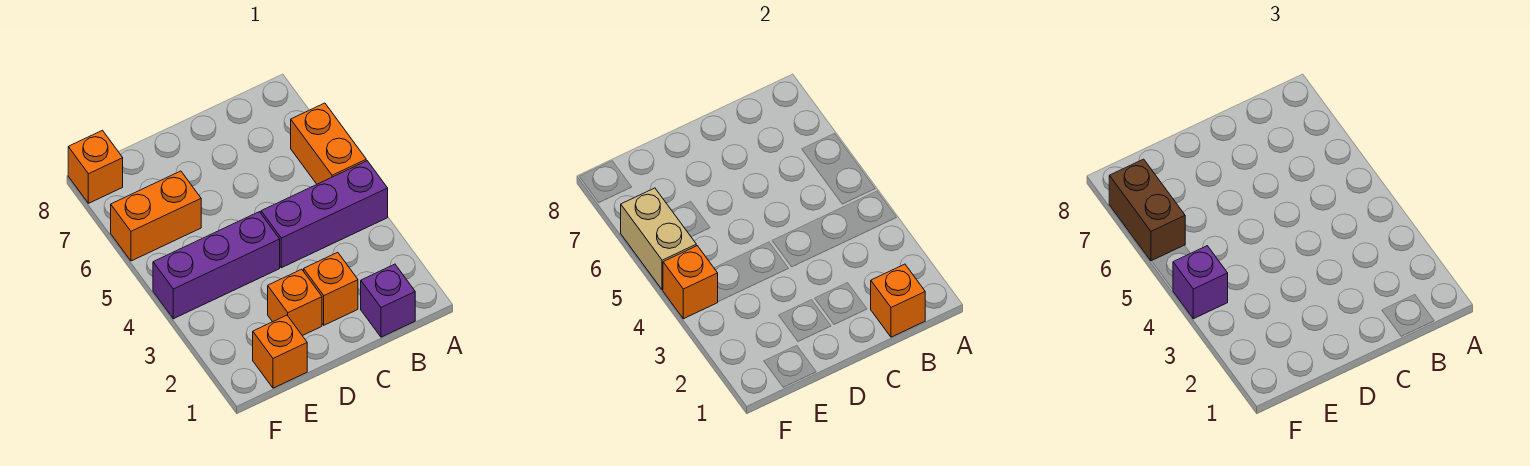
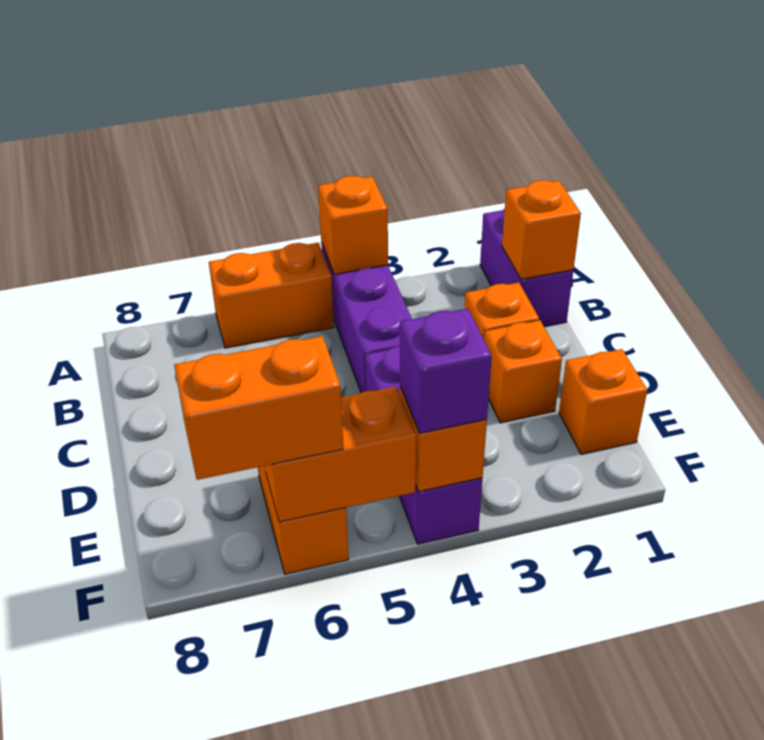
purple brick B1 level 1 -> purple brick A1:B1 level 1
tan brick F5:F6 level 2 -> orange brick F5:F6 level 2
brown brick F6:F7 level 3 -> orange brick F6:F7 level 3
orange brick F8 level 1 -> orange brick A4 level 2

